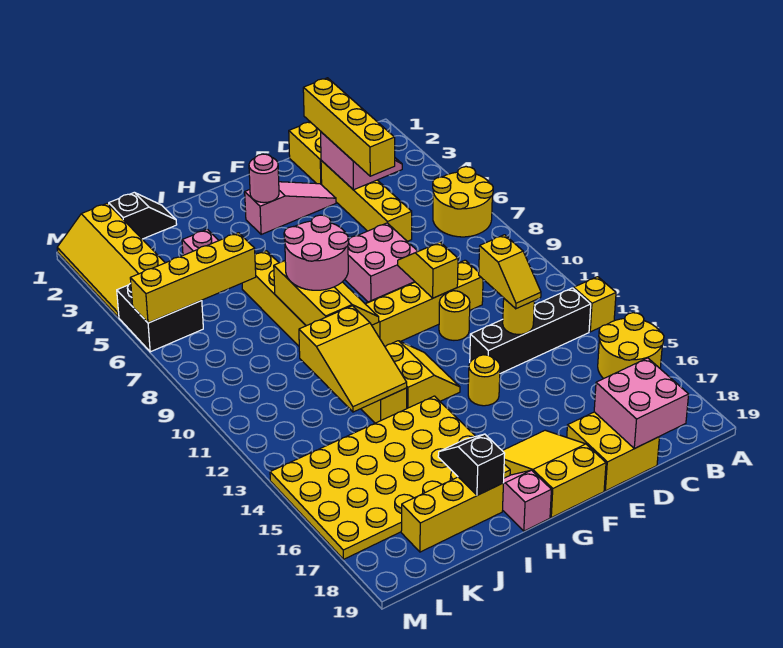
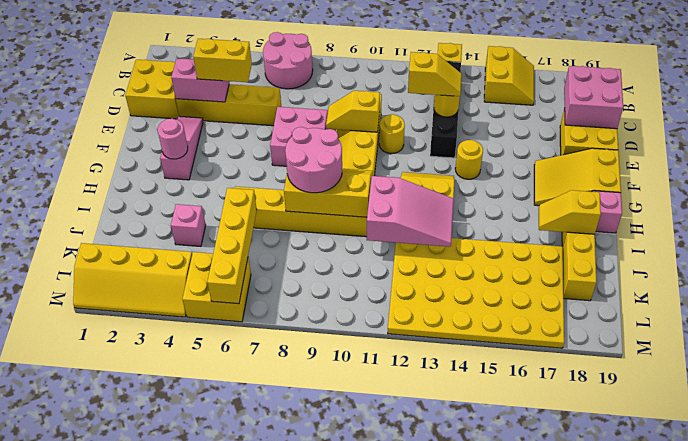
yellow round brick A6:B7 level 1 -> pink round brick A6:B7 level 1
yellow round brick A15:B16 level 1 -> yellow slope A15:B16 level 1 top 15
yellow brick D2:D5 level 3 -> yellow brick D4:D5 level 3
yellow plate H14:M17 level 1 -> yellow plate J12:M17 level 1
yellow slope I11:J13 level 2 top 11 -> pink slope I11:J13 level 2 top 11
black slope I17:I18 level 2 top 18 -> yellow slope I17:I18 level 2 top 18
black slope J1:K1 level 1 top K -> none
black brick L5:M6 level 1 -> yellow brick L5:M6 level 1

